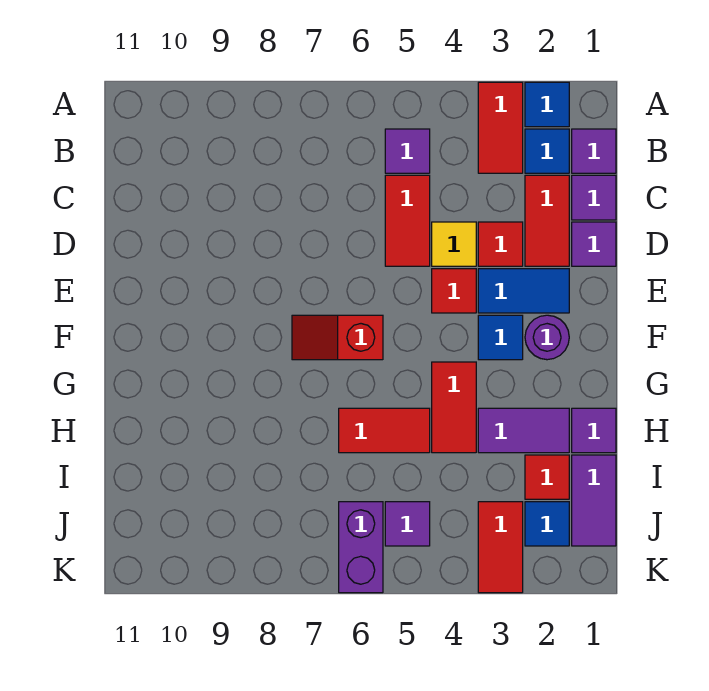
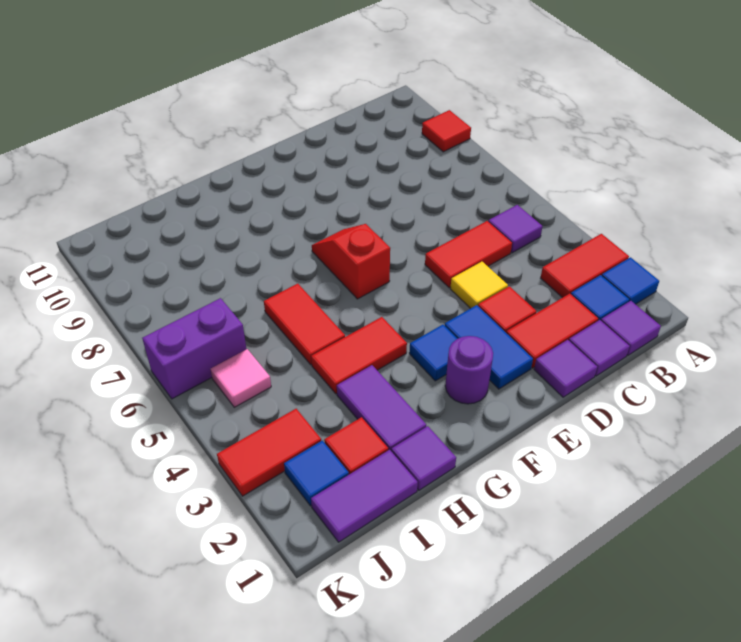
red tile E4 level 1 -> red tile A9 level 1
purple tile J5 level 1 -> pink tile J5 level 1

